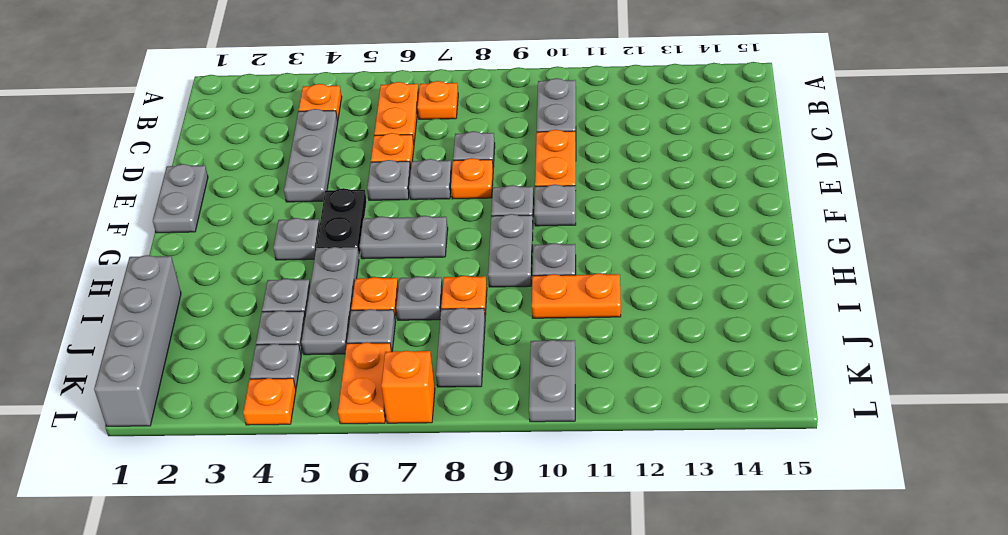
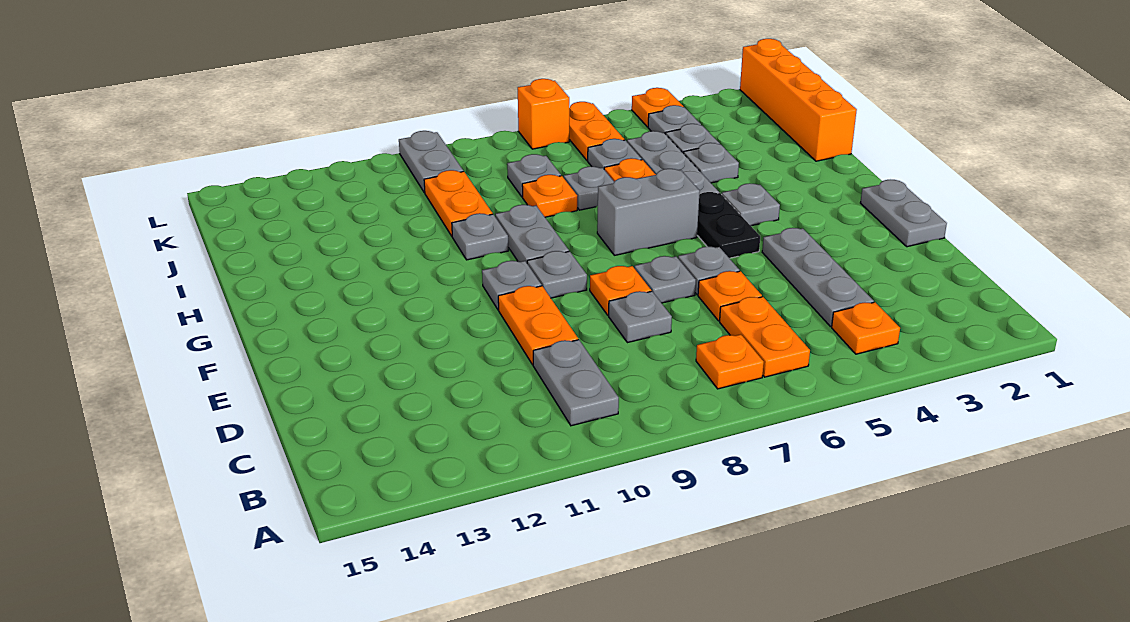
grey plate G6:G7 level 1 -> grey brick G6:G7 level 1
grey brick I1:L1 level 1 -> orange brick I1:L1 level 1
orange plate I10:I11 level 1 -> orange plate I10:J10 level 1
grey plate J8:K8 level 1 -> grey plate J8 level 1

